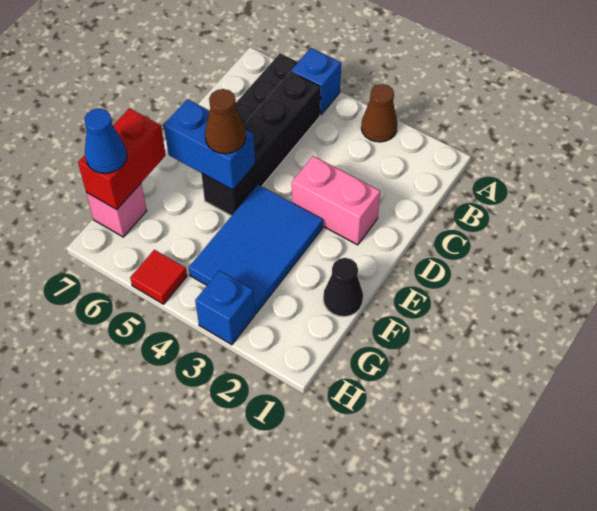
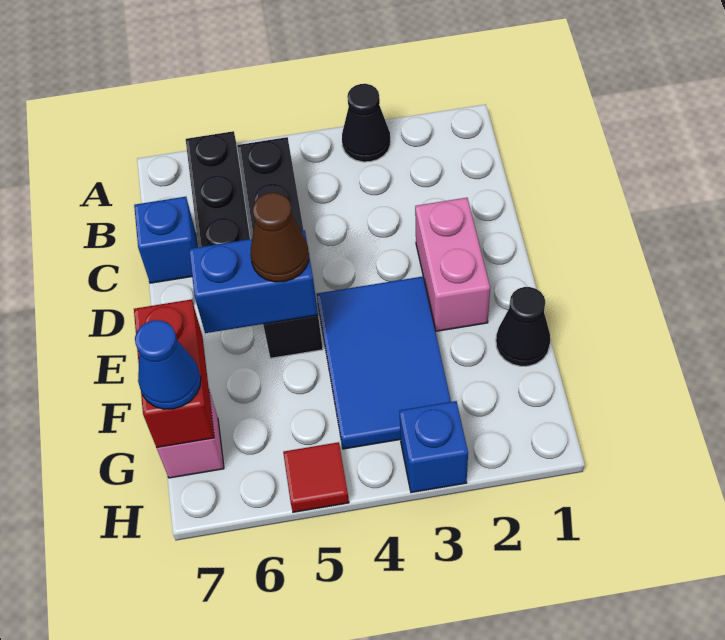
brown cone A3 level 1 -> black cone A3 level 1
blue brick A5 level 1 -> blue brick C7 level 1
pink brick D2:D3 level 1 -> pink brick D2:E2 level 1

